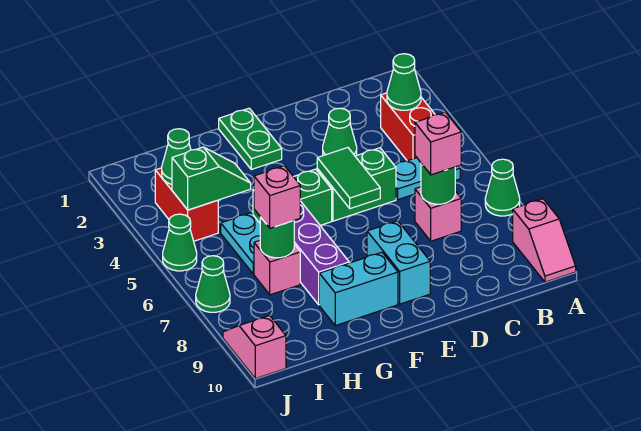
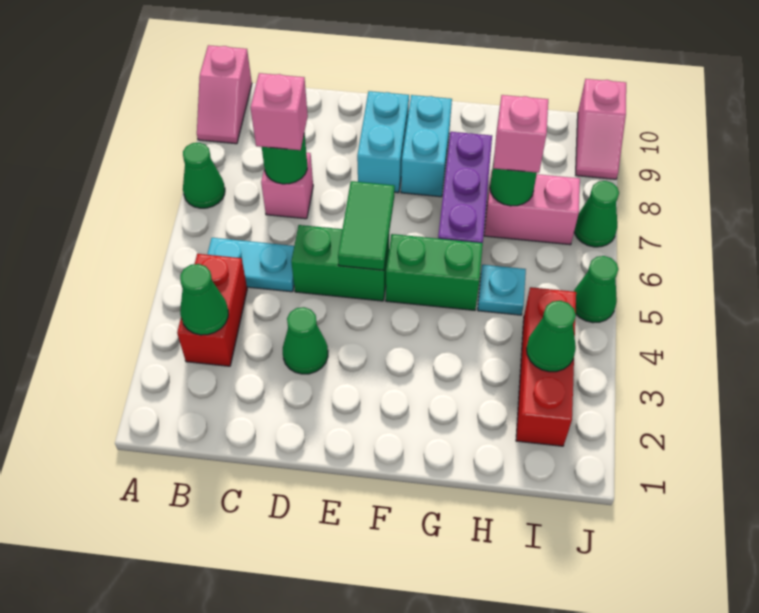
pink slope A9:A10 level 1 top 9 -> pink slope A9:A10 level 1 top 10
green plate F1:F2 level 1 -> none
cyan brick F9:G9 level 1 -> cyan brick F8:F9 level 1
green slope H4:I4 level 2 top I -> none
cyan plate H5:H6 level 1 -> cyan plate H5 level 1
pink brick H7 level 1 -> pink brick H7:I7 level 1
red brick I3:I4 level 1 -> red brick I2:I4 level 1

